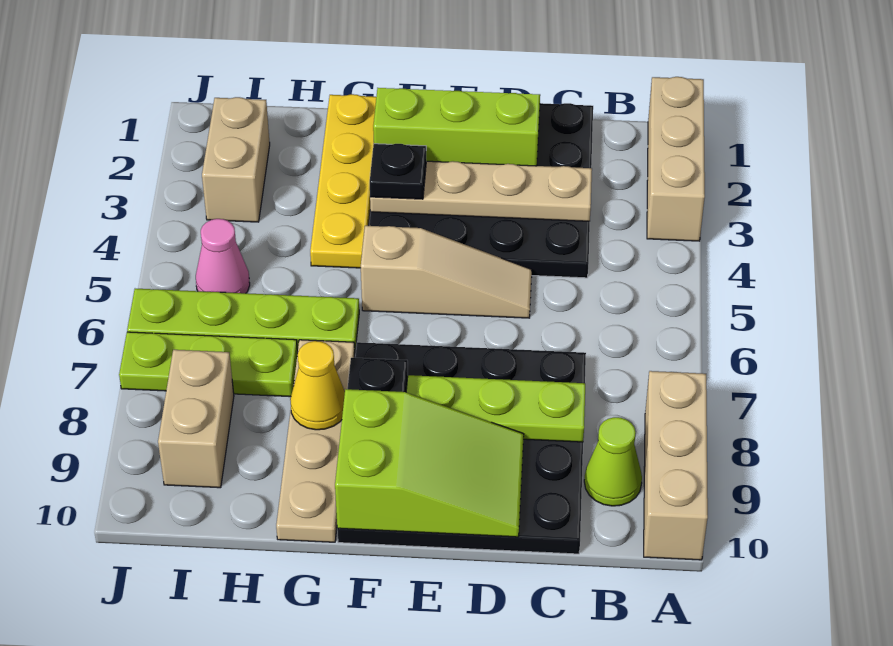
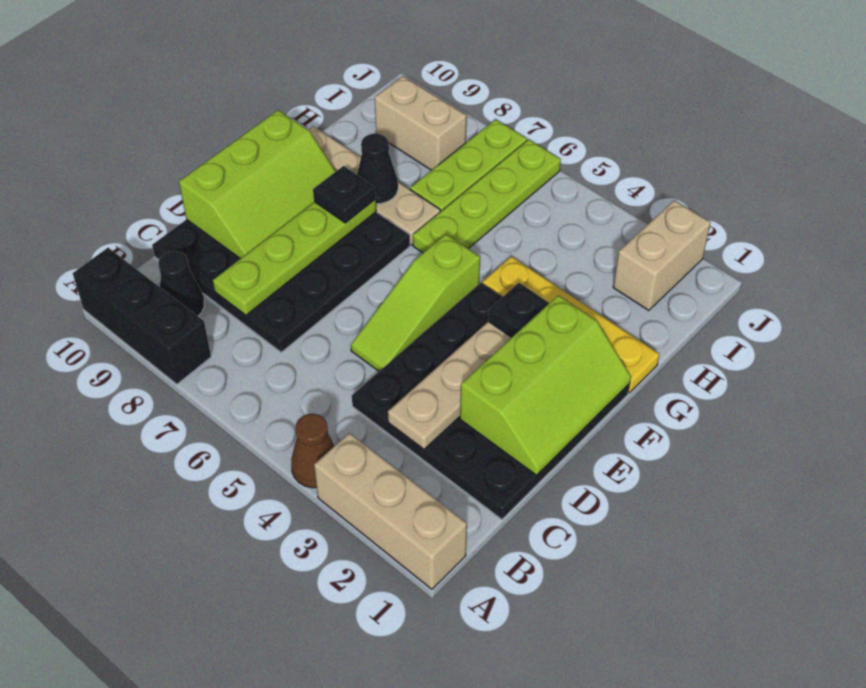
none -> brown cone A4 level 1
tan brick A8:A10 level 1 -> black brick A8:A10 level 1
lime cone B9 level 1 -> black cone B9 level 1
tan slope D5:F5 level 1 top F -> lime slope D5:F5 level 1 top F
lime slope D9:F10 level 2 top F -> lime slope D9:F10 level 2 top 10
yellow cone G8 level 2 -> black cone G8 level 2
tan brick I2:I3 level 1 -> tan brick I2:J2 level 1
pink cone I5 level 1 -> none

